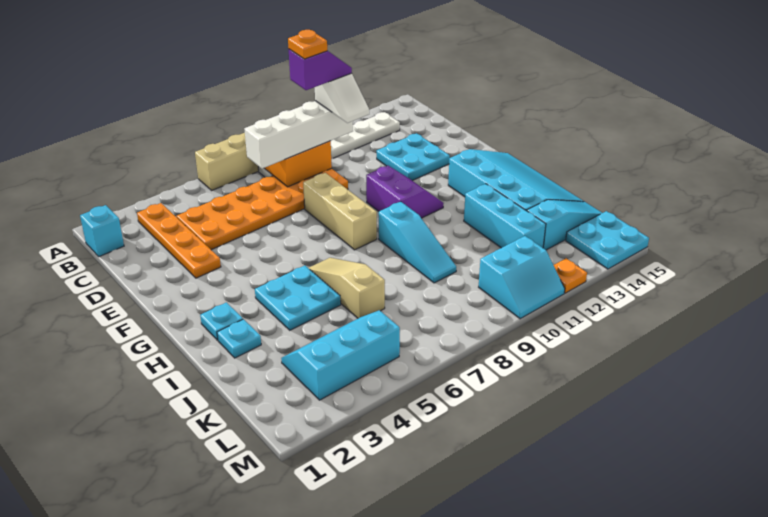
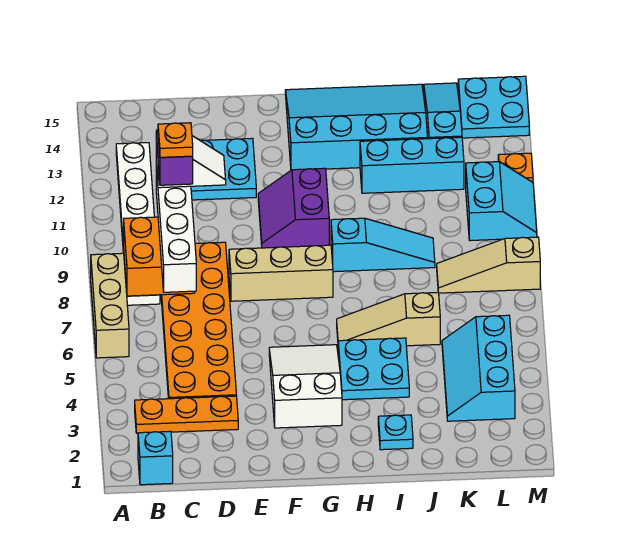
orange plate B3:E3 level 1 -> orange plate B3:D3 level 1
none -> white slope F3:G5 level 1 top 3
purple slope F10:G11 level 1 top 10 -> purple slope F10:G11 level 1 top G
cyan plate H2 level 1 -> none
none -> tan slope K8:M8 level 1 top M

